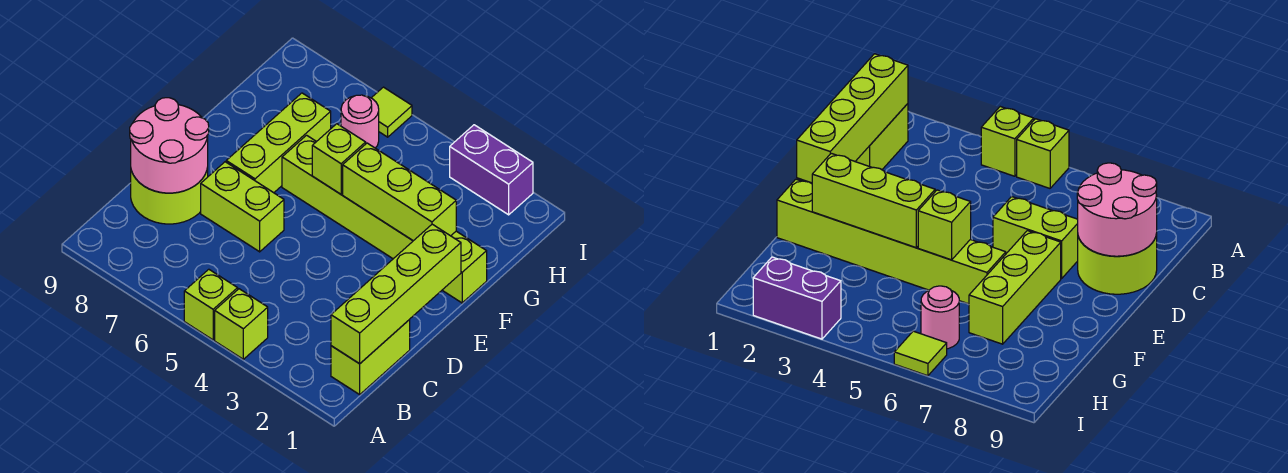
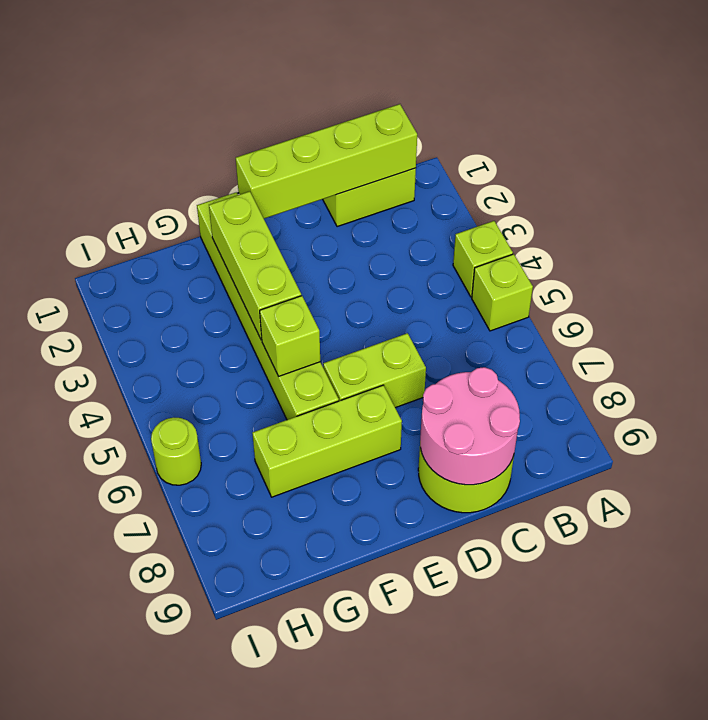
lime brick D6:D7 level 1 -> lime brick D6:E6 level 1
pink round brick H6 level 1 -> none
purple brick I2:I3 level 1 -> none
lime tile I6 level 1 -> lime round brick I6 level 1

